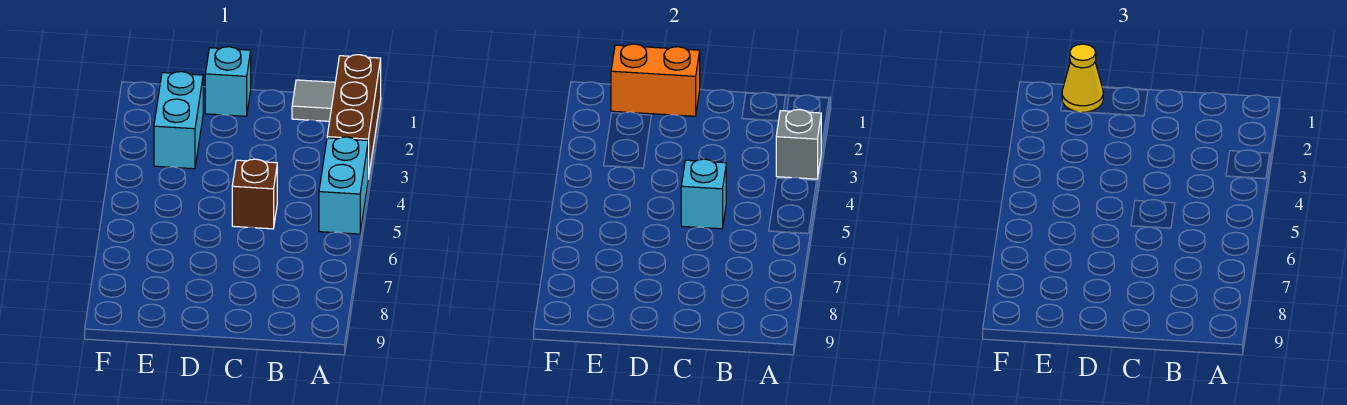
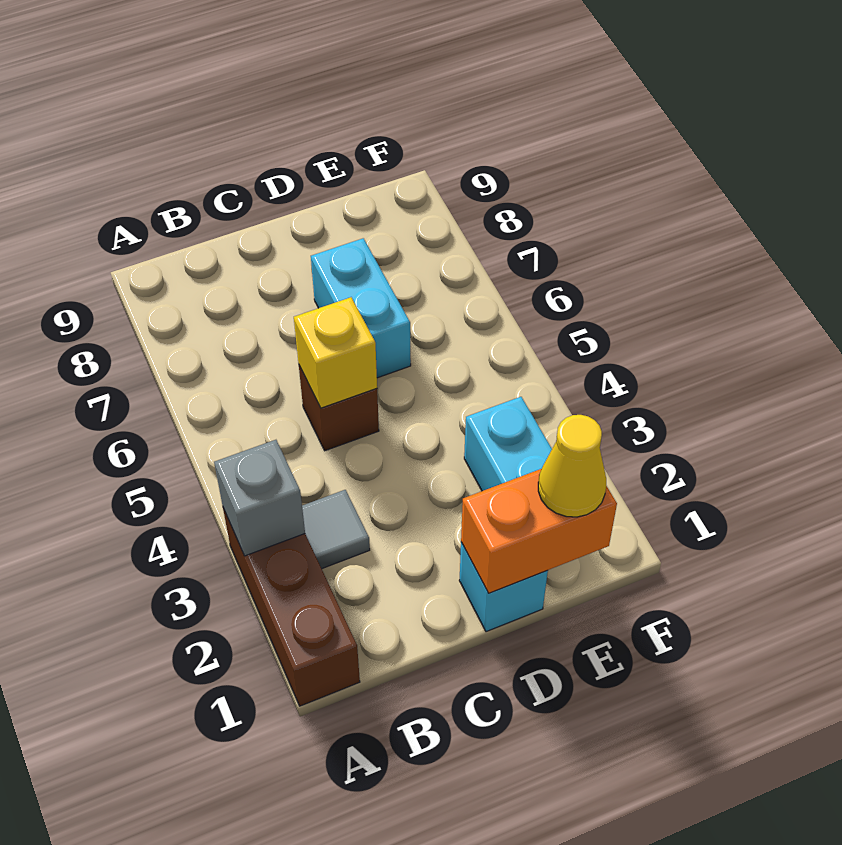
cyan brick A4:A5 level 1 -> cyan brick D6:D7 level 1
grey tile B1 level 1 -> grey tile B3 level 1
cyan brick C5 level 2 -> yellow brick C5 level 2

